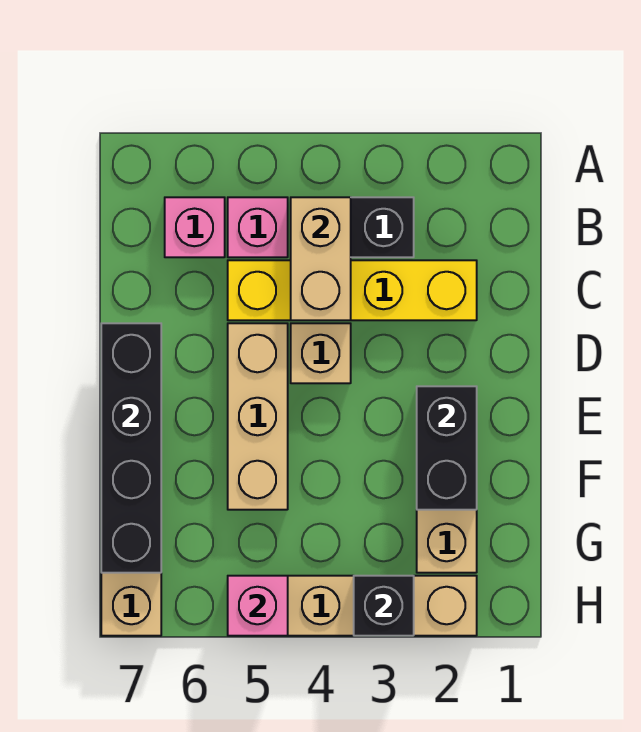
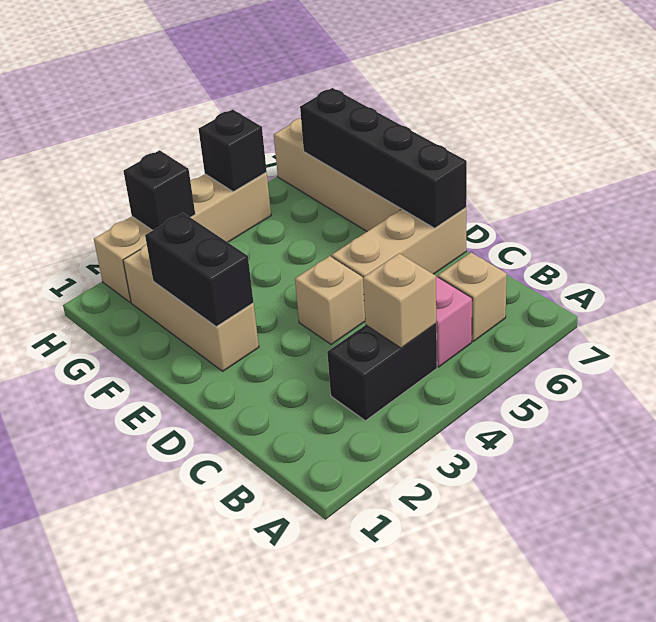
tan brick B4:C4 level 2 -> tan brick B4 level 2
pink brick B6 level 1 -> tan brick B6 level 1
yellow brick C2:C5 level 1 -> none
tan brick D5:F5 level 1 -> tan brick D5:D7 level 1
pink brick H5 level 2 -> black brick H5 level 2

